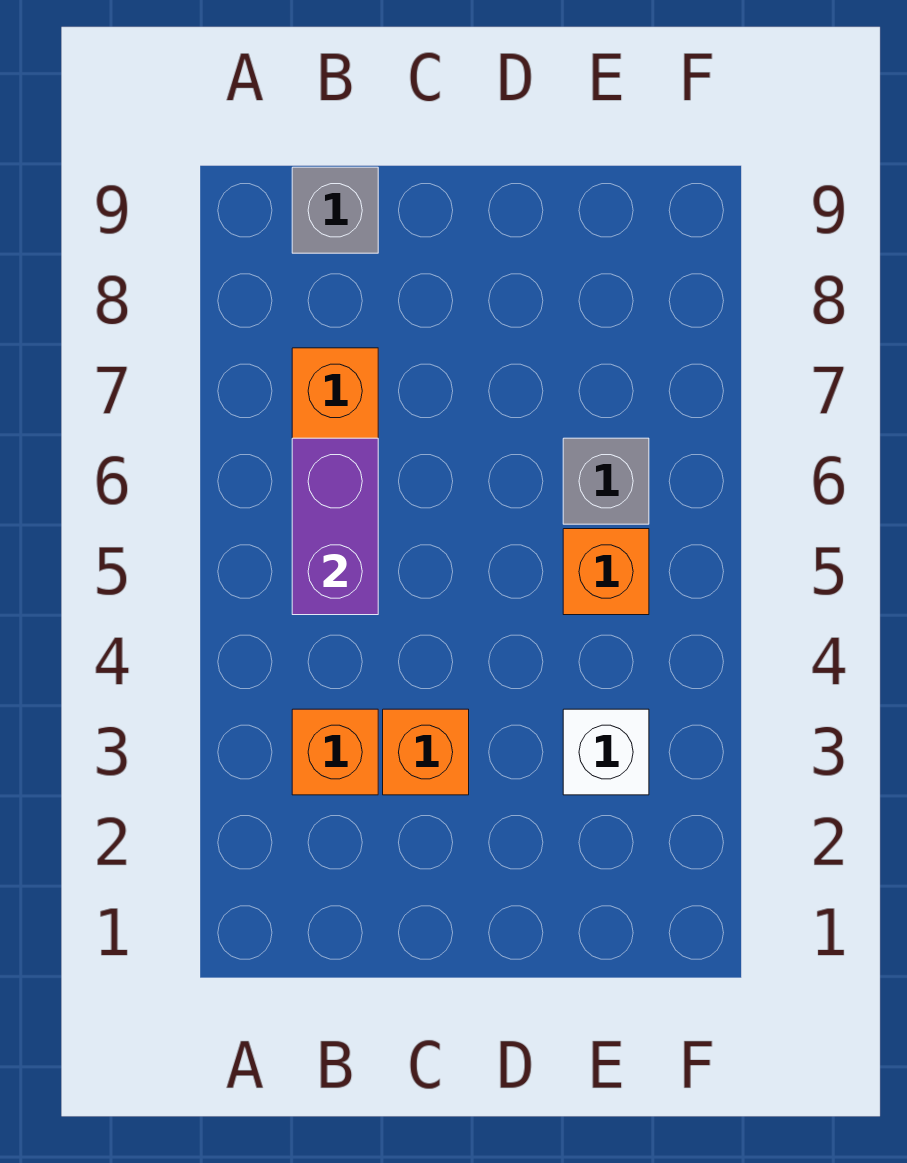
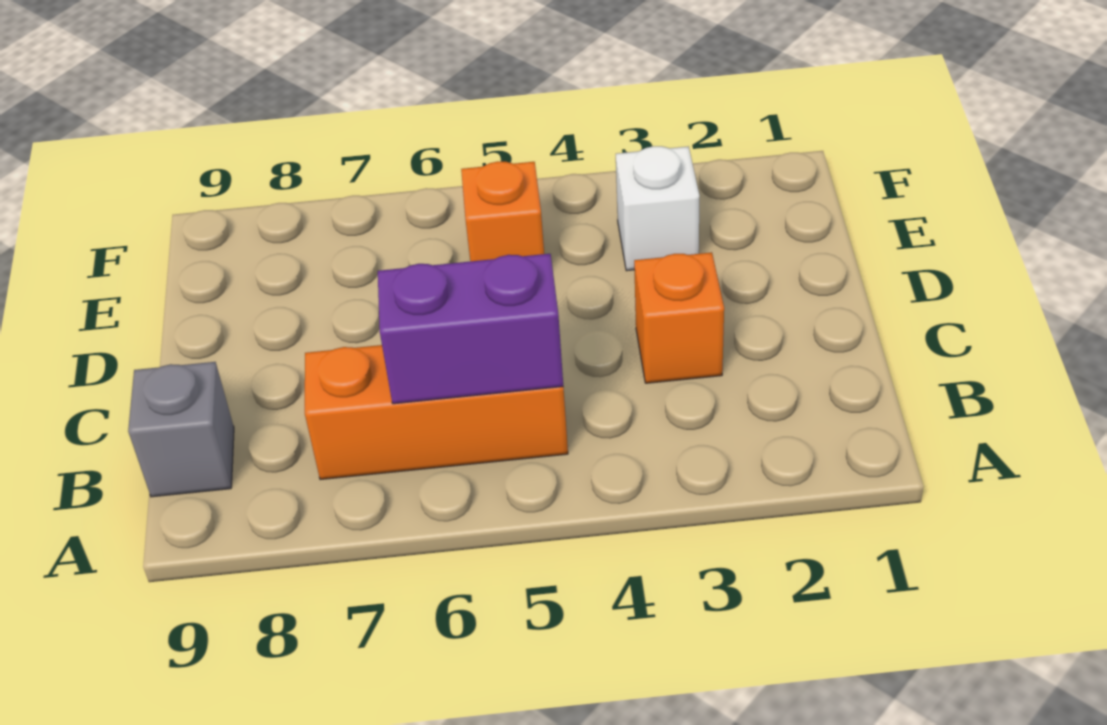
orange brick B3 level 1 -> none
grey brick E6 level 1 -> none

